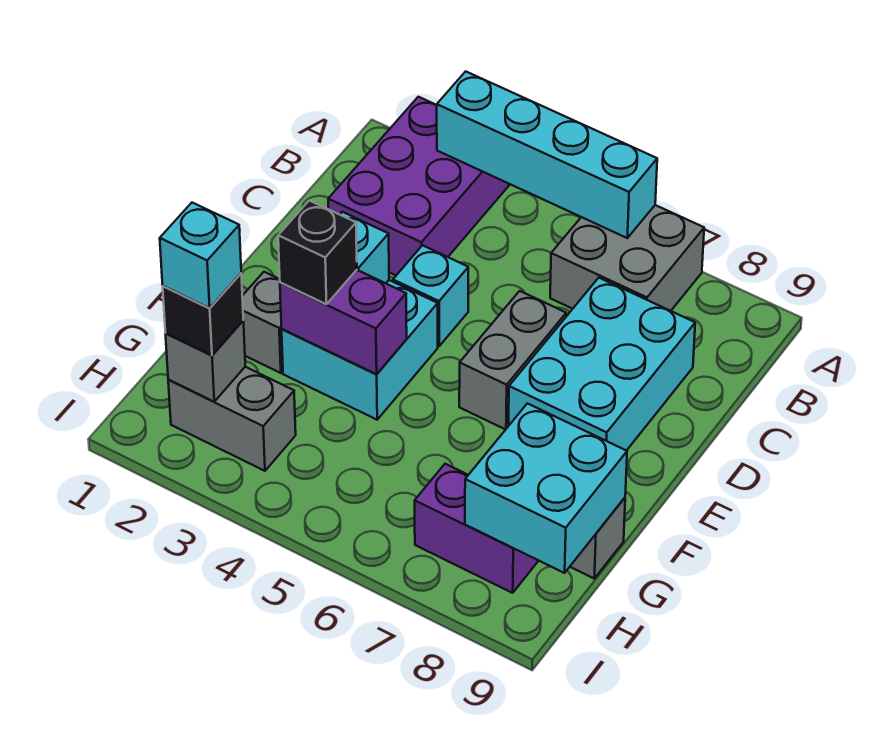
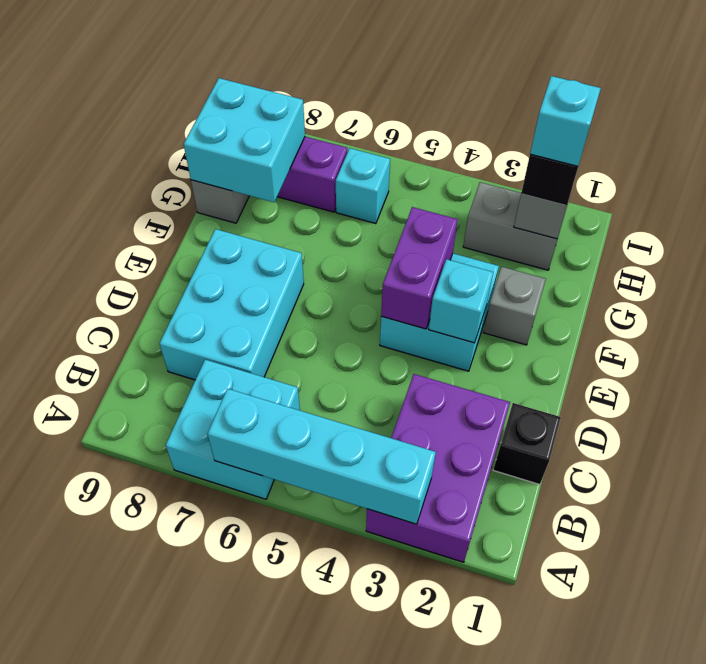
grey brick A6:B7 level 1 -> cyan brick A6:B7 level 1
cyan brick D4 level 1 -> cyan brick H6 level 1
grey brick D6:E6 level 1 -> none
purple brick F3:F4 level 2 -> purple brick E4:F4 level 2
black brick F3 level 3 -> black brick C1 level 1

